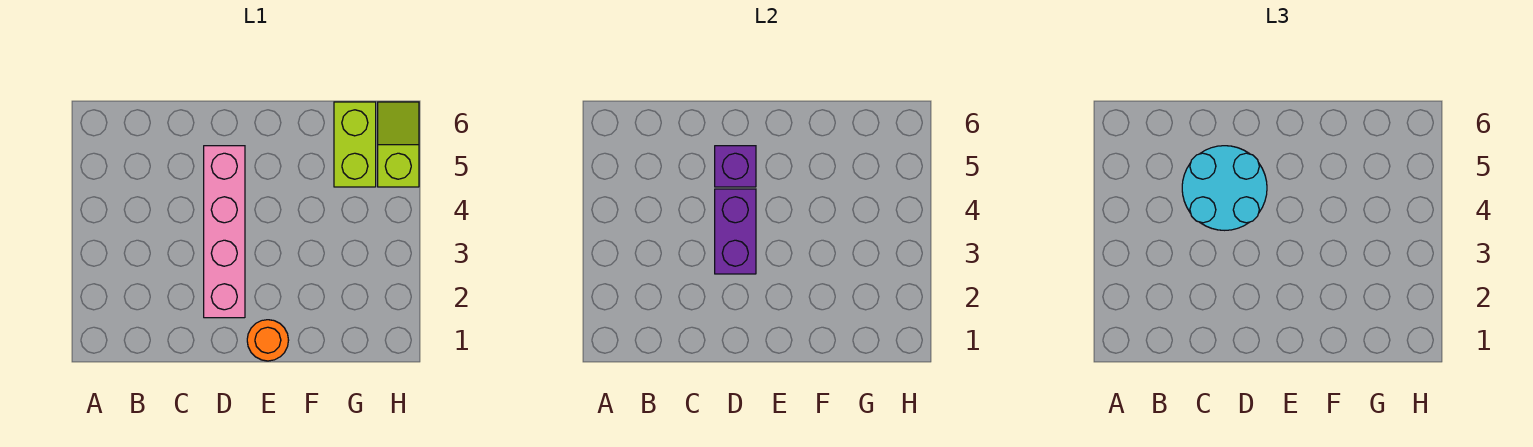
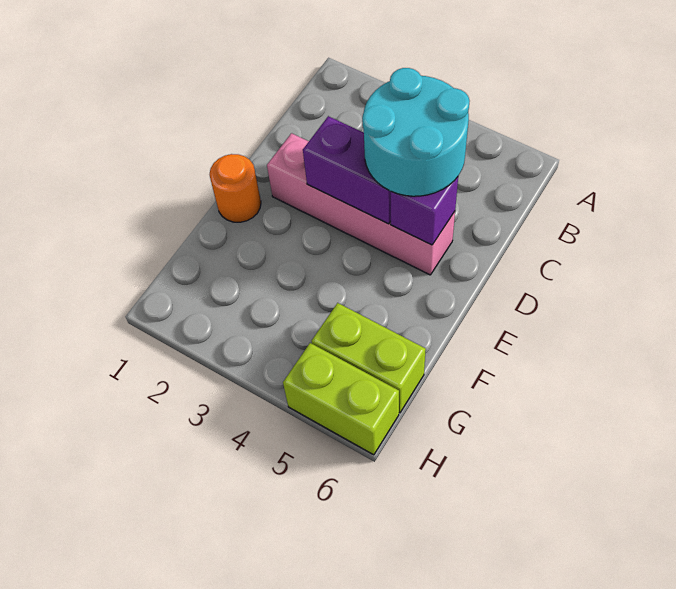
lime slope H5:H6 level 1 top 5 -> lime brick H5:H6 level 1

